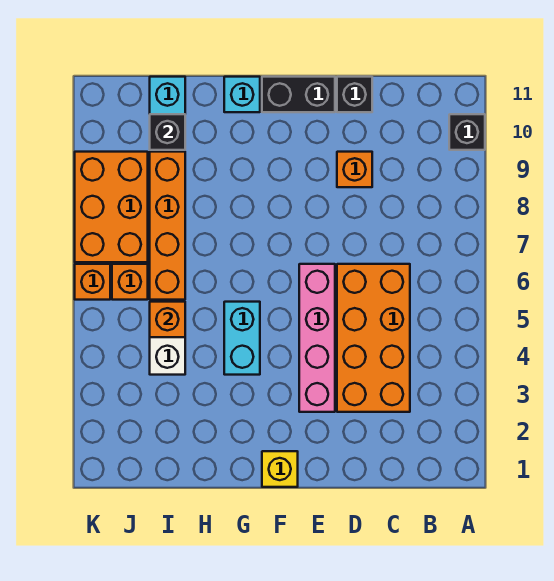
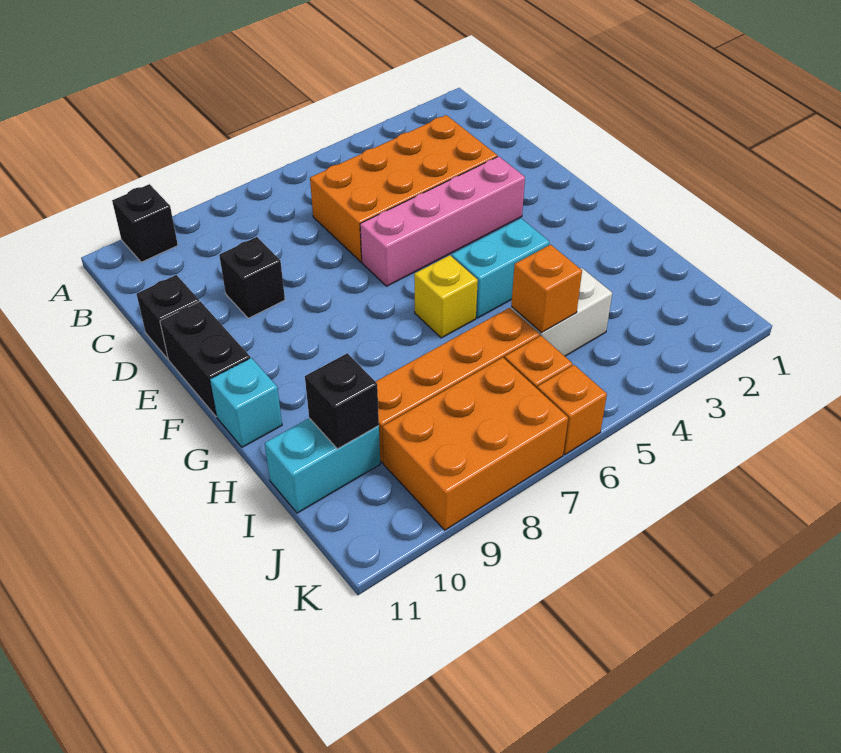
orange brick D9 level 1 -> black brick D9 level 1
yellow brick F1 level 1 -> yellow brick G6 level 1

